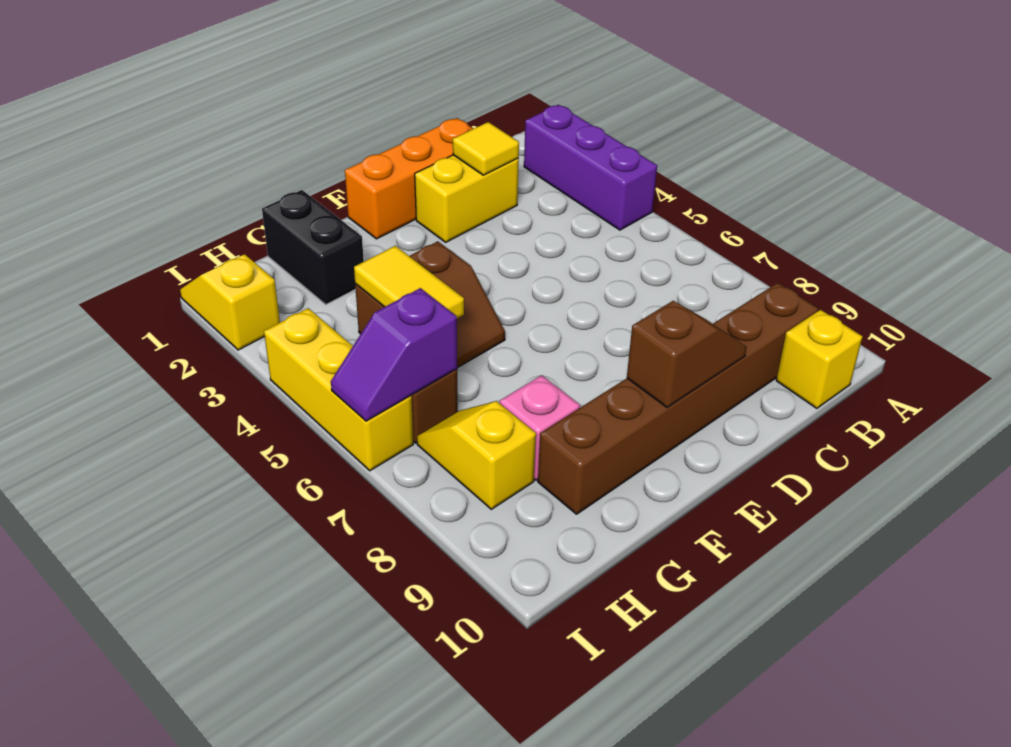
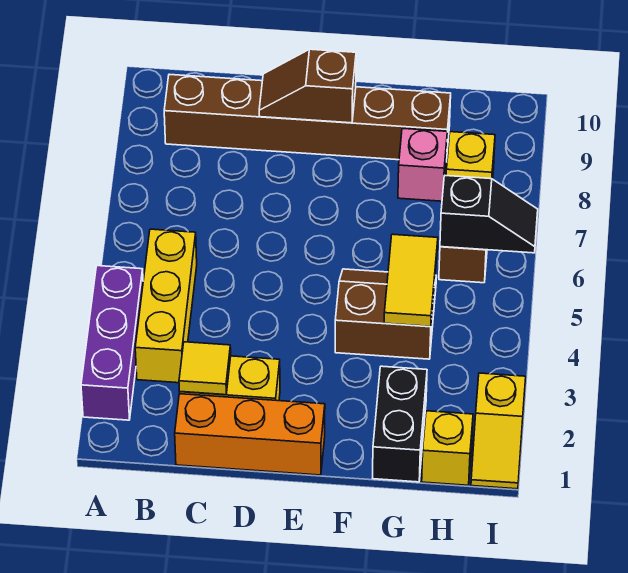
yellow brick B10 level 1 -> yellow brick H1 level 1
purple slope H6:I6 level 2 top H -> black slope H6:I6 level 2 top H
yellow brick I4:I6 level 1 -> yellow brick B3:B5 level 1

